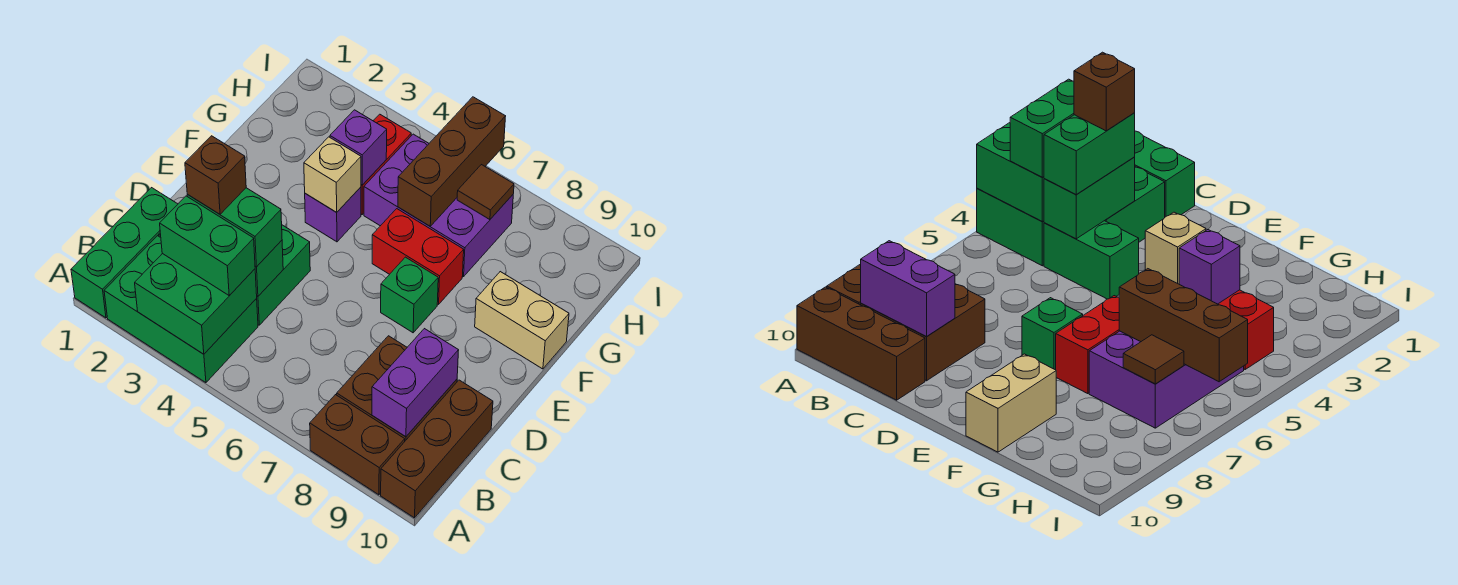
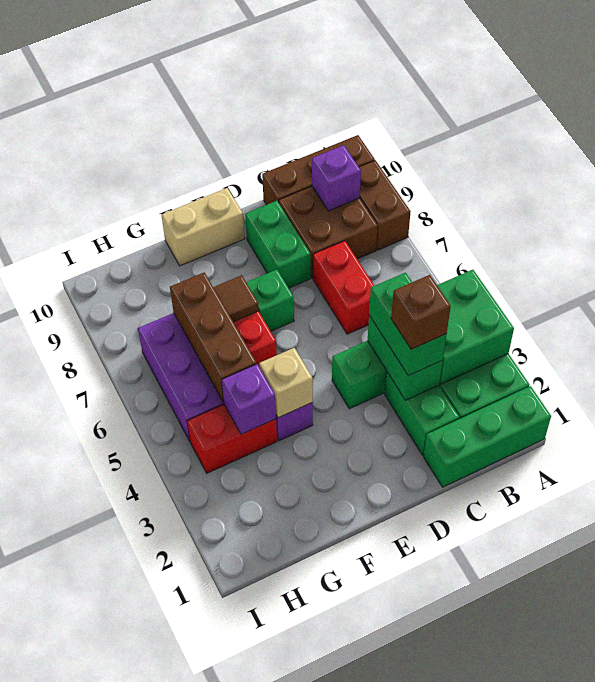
green brick B3:B4 level 3 -> green brick D8:D9 level 1
purple brick B9:C9 level 2 -> purple brick B9 level 2
none -> red brick C6:C7 level 1
tan brick F9:F10 level 1 -> tan brick E10:F10 level 1
brown brick G6:I6 level 2 -> brown brick G5:G7 level 2
brown tile H7 level 2 -> brown tile F7 level 2

